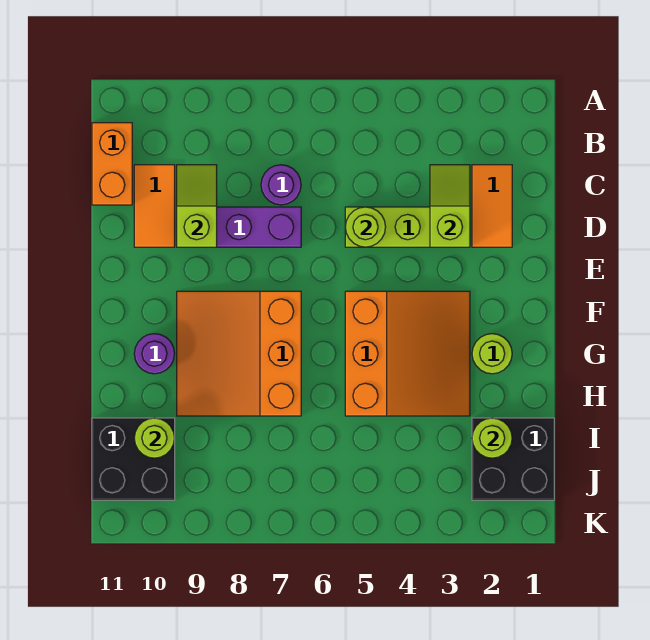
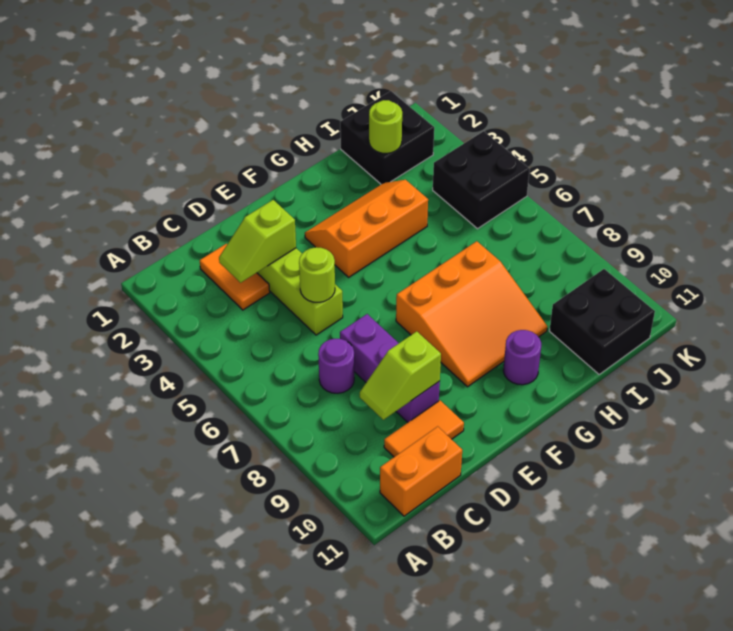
orange tile C2:D2 level 1 -> orange tile C2:C3 level 1
orange slope F3:H5 level 1 top 5 -> orange slope F3:H4 level 1 top 4
lime round brick G2 level 1 -> none
lime round brick I10 level 2 -> none
none -> black brick J4:K5 level 1

